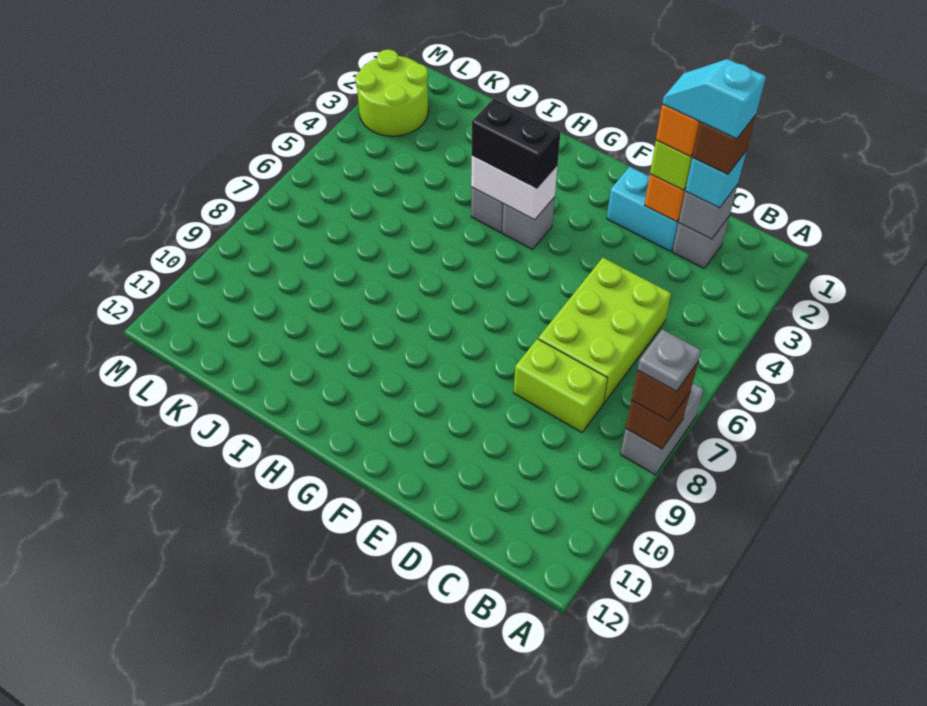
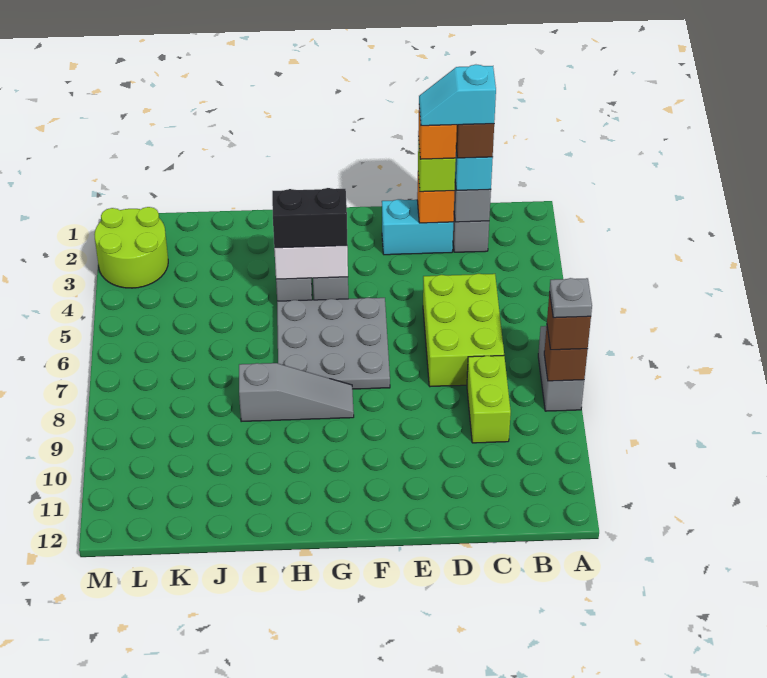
lime brick C8:D8 level 1 -> lime brick C8:C9 level 1
none -> grey plate F5:H7 level 1
none -> grey slope G8:I8 level 1 top I

